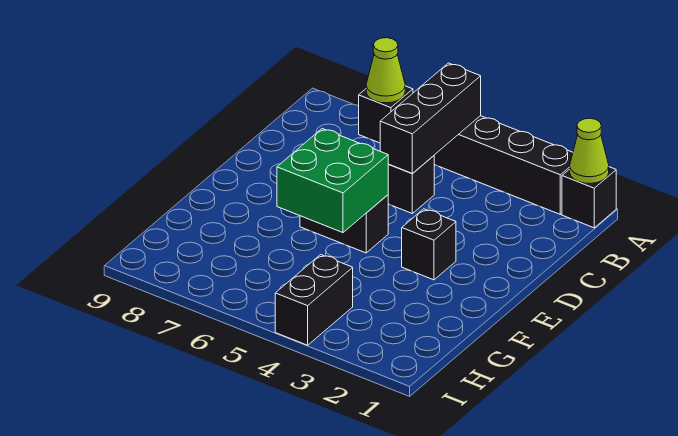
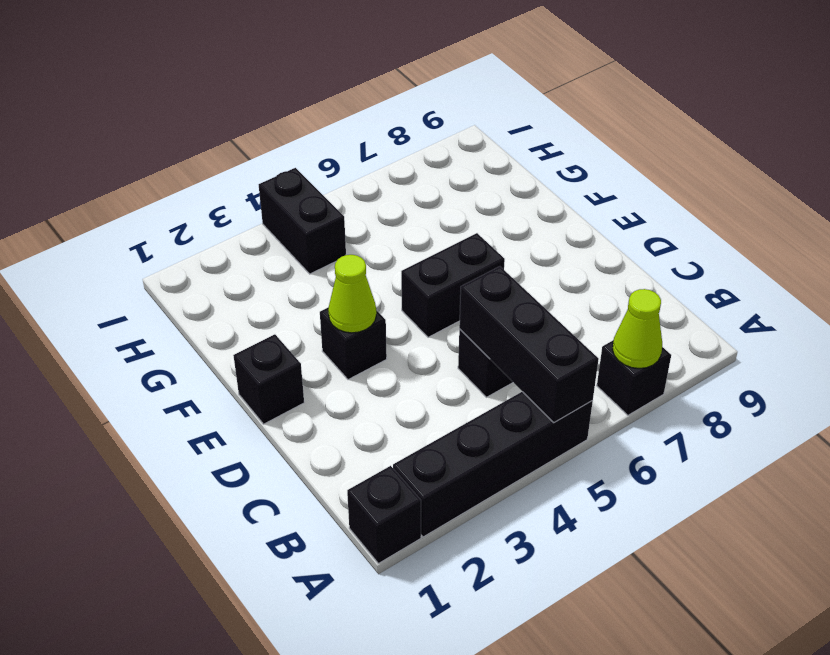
lime cone A1 level 2 -> lime cone E3 level 2
none -> black brick E1 level 1
green brick E5:F6 level 2 -> none

